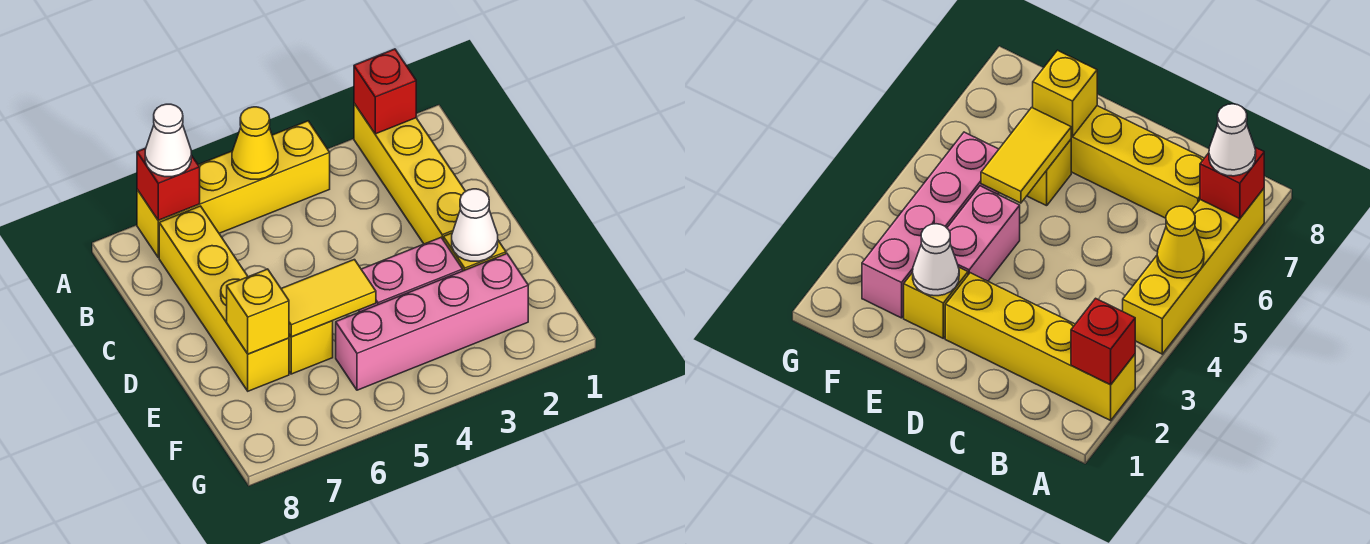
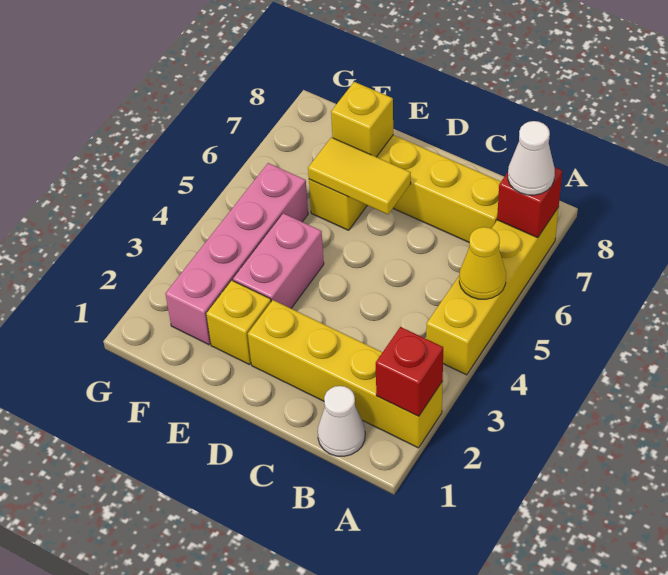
white cone E2 level 2 -> white cone B1 level 1
yellow tile E5:E6 level 2 -> yellow tile D6:E6 level 2

